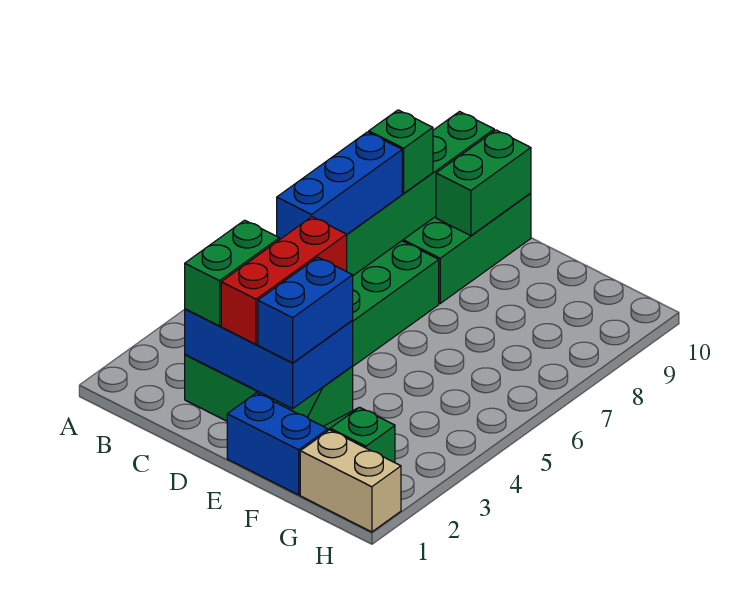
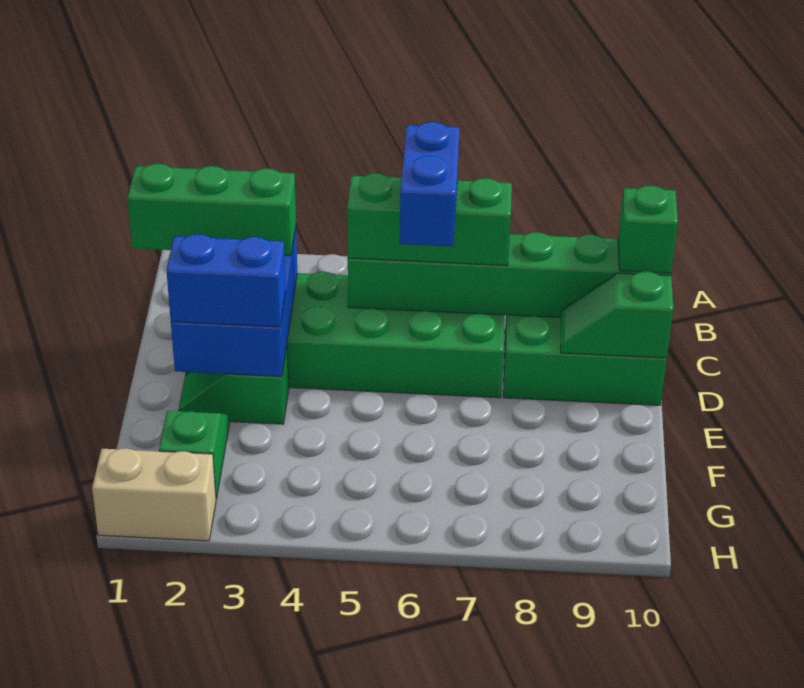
green brick C2:C3 level 3 -> green brick C1:C3 level 3
blue brick C5:C7 level 3 -> green brick C5:C7 level 3
green brick C8 level 3 -> green brick C10 level 3
red brick D2:D4 level 3 -> none
green brick D9:D10 level 2 -> green slope D9:D10 level 2 top 10
blue brick E1:F1 level 1 -> blue brick C6:D6 level 4
tan brick G1:H1 level 1 -> tan brick H1:H2 level 1

